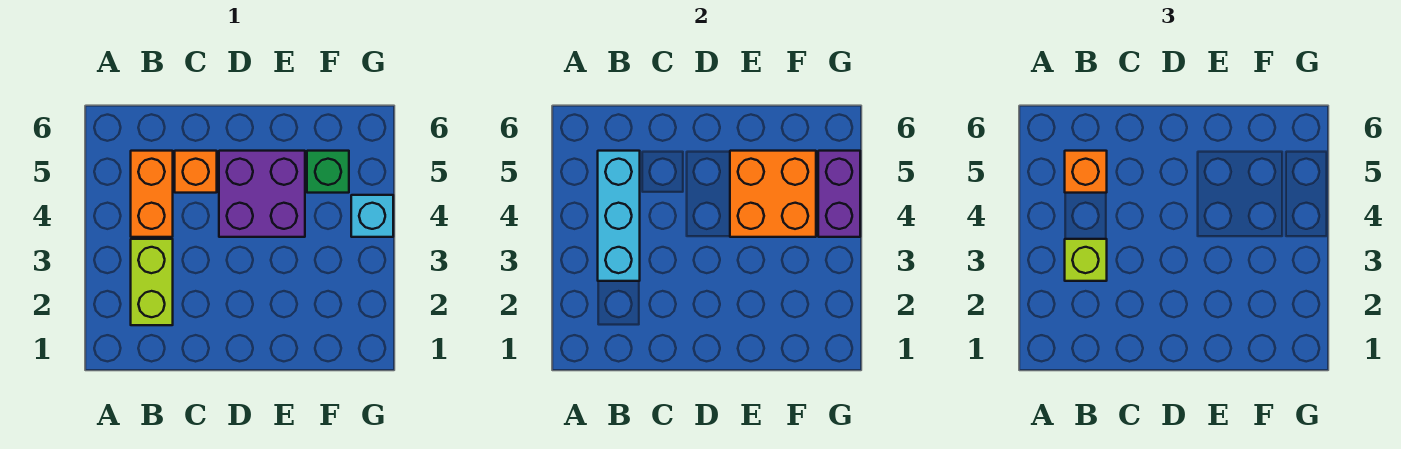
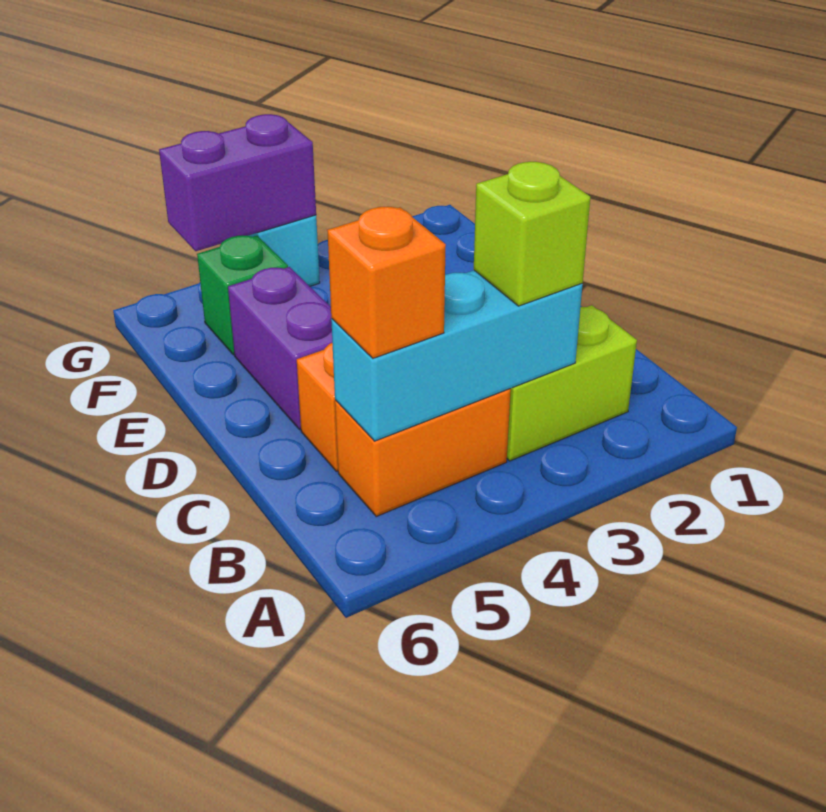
purple brick D4:E5 level 1 -> purple brick D5:E5 level 1
orange brick E4:F5 level 2 -> none

